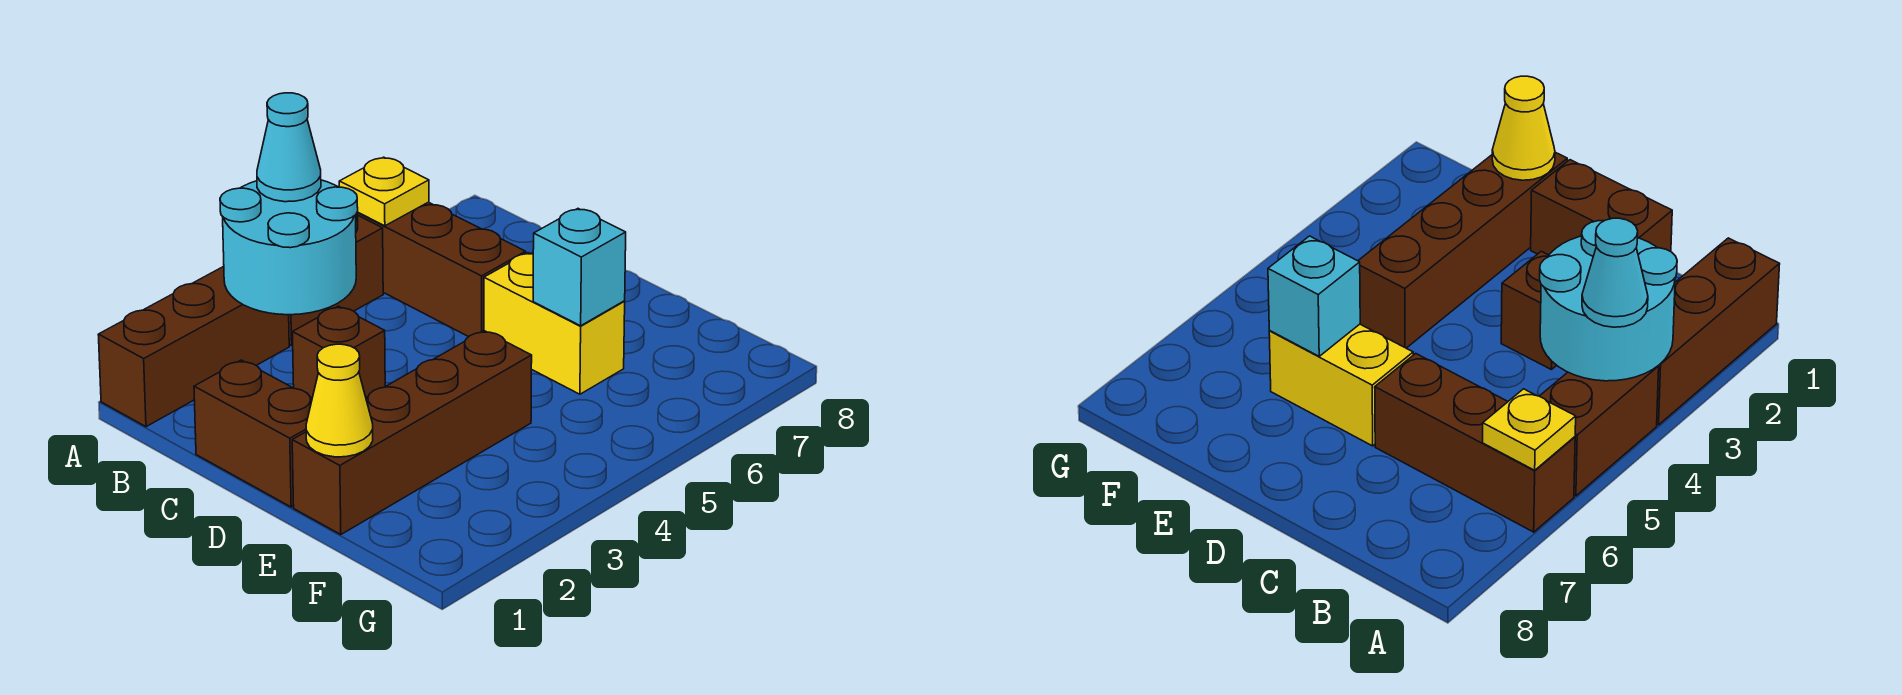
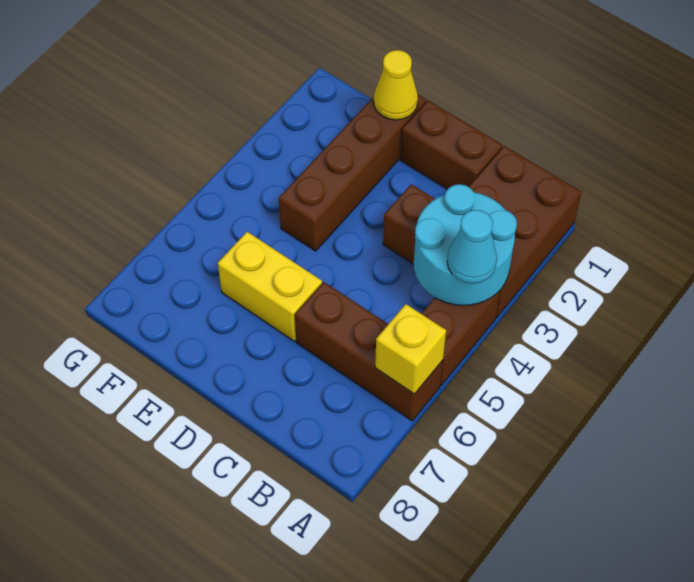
brown brick A1:A3 level 1 -> brown brick A1:B3 level 1
yellow plate A6 level 2 -> yellow brick A6 level 2
cyan brick E6 level 2 -> none

